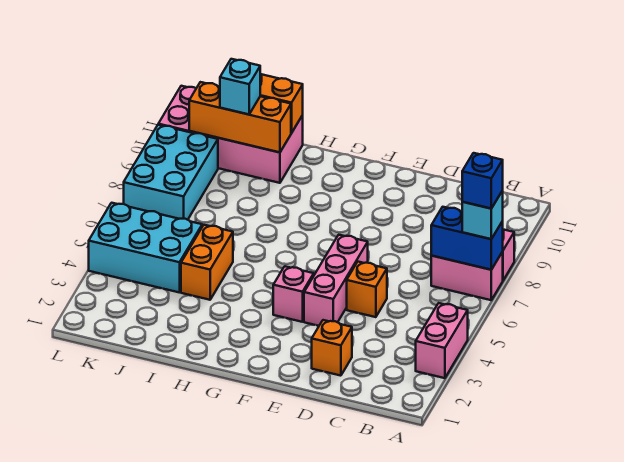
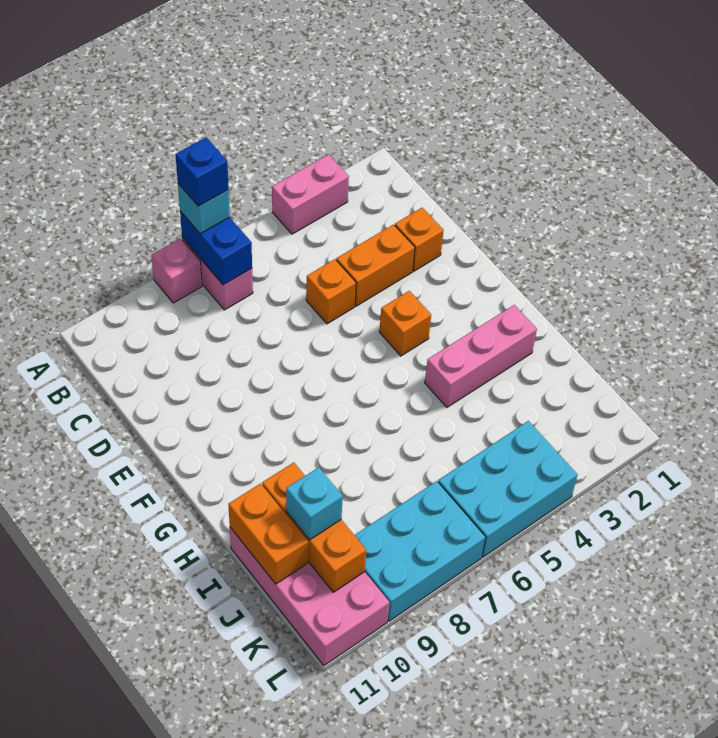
pink brick E4:E6 level 1 -> pink brick H2:H4 level 1
pink brick F4 level 1 -> orange brick F4 level 1
orange brick I4:I5 level 1 -> orange brick D3:D4 level 1
cyan brick J4:L5 level 1 -> cyan brick K4:L6 level 1

